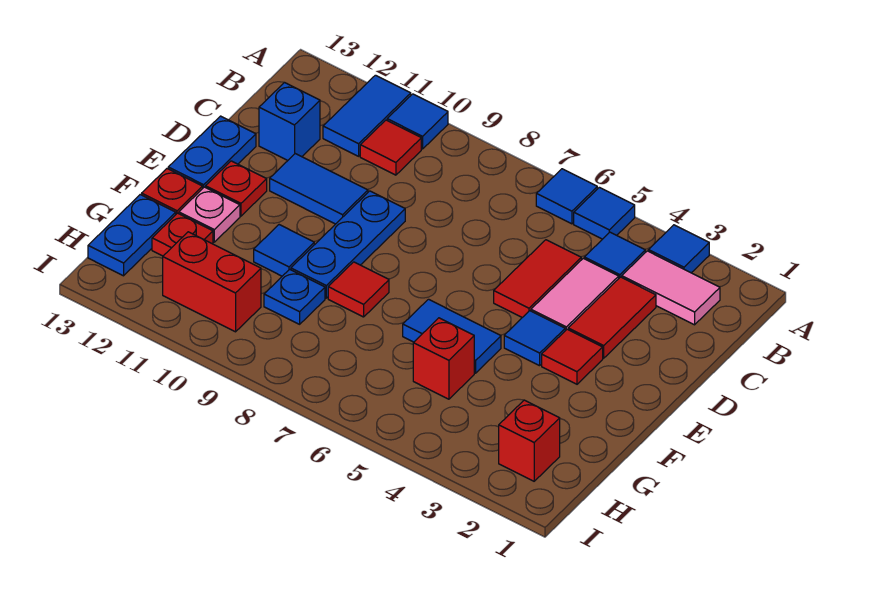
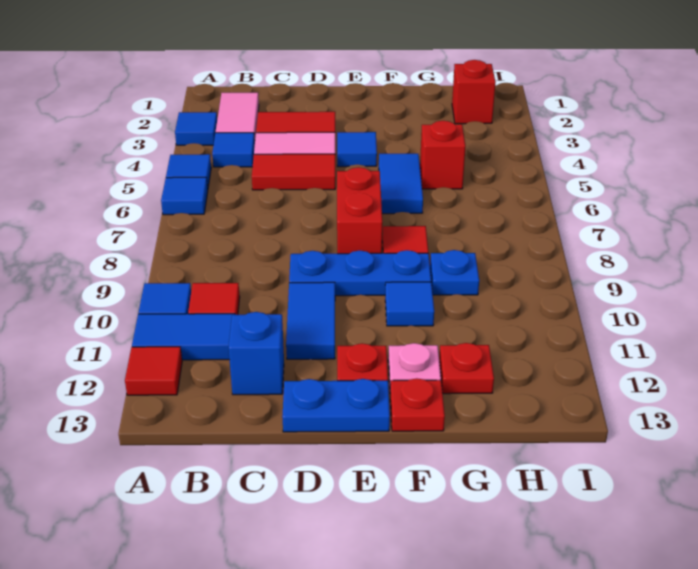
red tile E3 level 1 -> red tile A12 level 1
blue plate G13:H13 level 1 -> none
red brick H10:H11 level 1 -> red brick E7:E8 level 1

